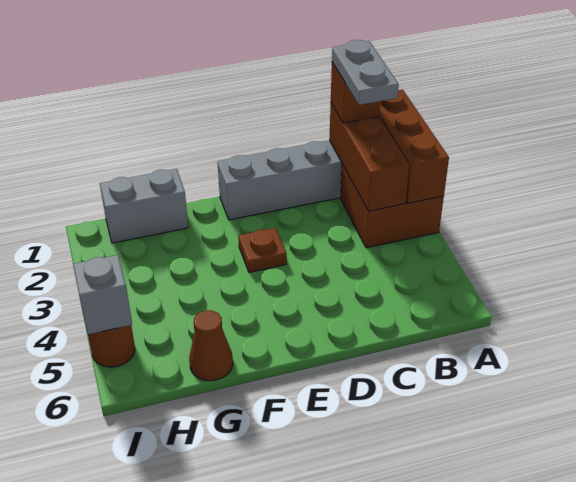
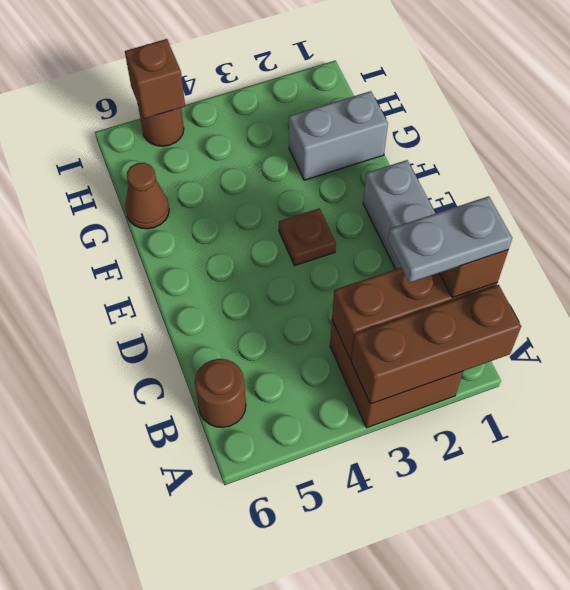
none -> brown round brick B6 level 1
grey brick G1:H1 level 1 -> grey brick G1:G2 level 1
grey brick I5 level 2 -> brown brick I5 level 2

